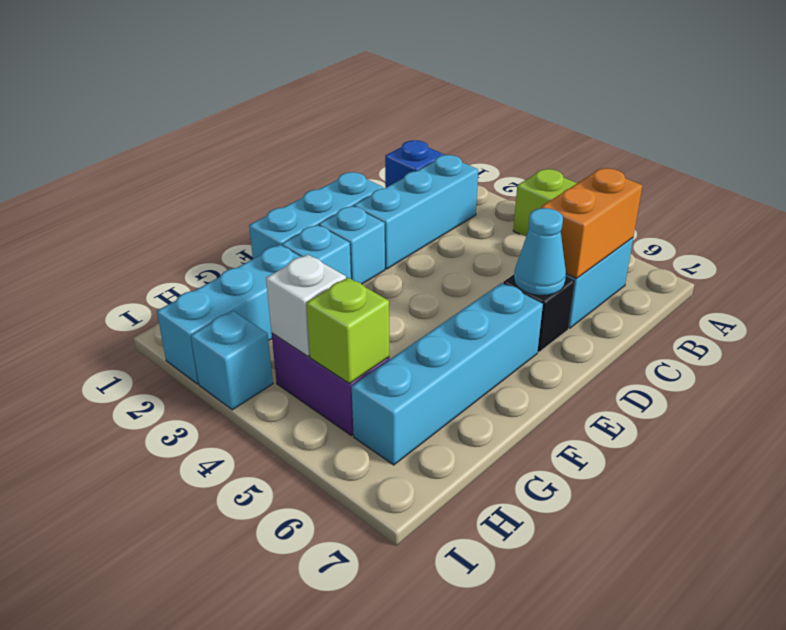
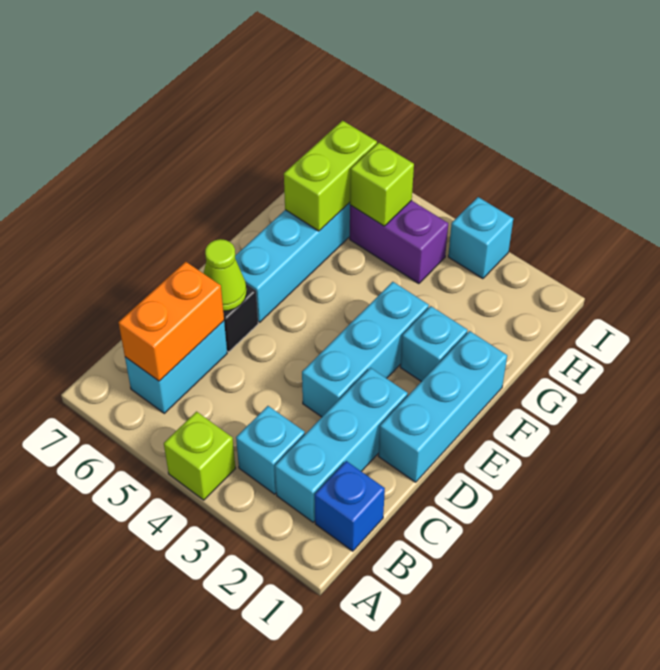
cyan cone D6 level 2 -> lime cone D6 level 2
cyan brick E2 level 1 -> cyan brick B3 level 1
cyan brick G2:I2 level 1 -> cyan brick D3:F3 level 1
none -> lime brick G6:H6 level 2
white brick H4 level 2 -> none

